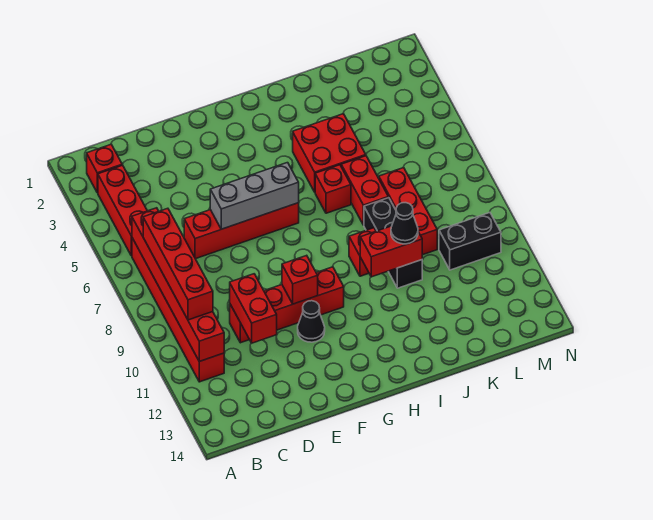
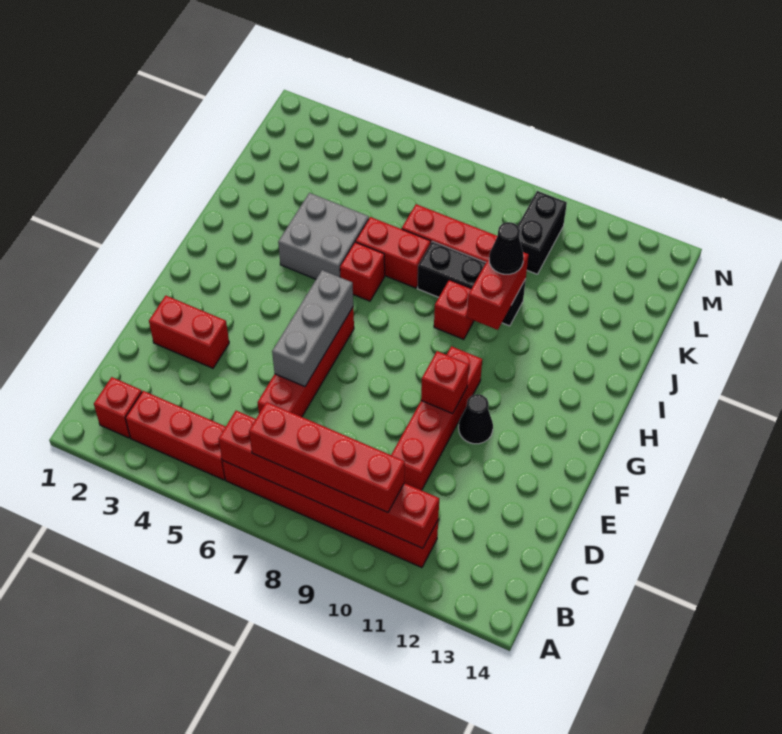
red brick D10:D11 level 2 -> red brick E2:E3 level 1
red brick I4:J5 level 1 -> grey brick I4:J5 level 1

